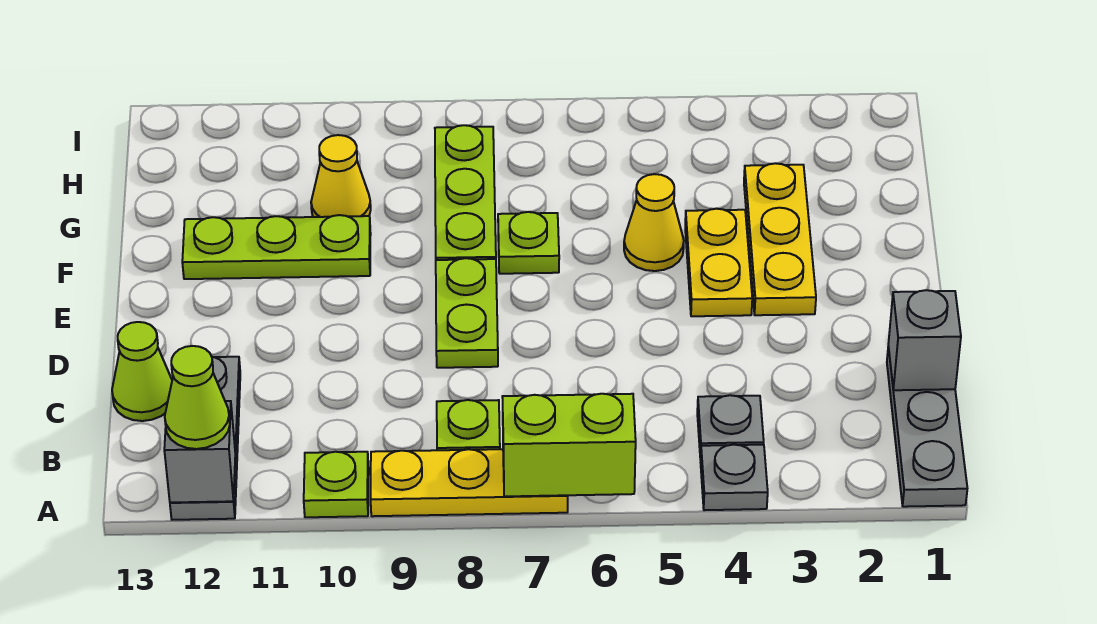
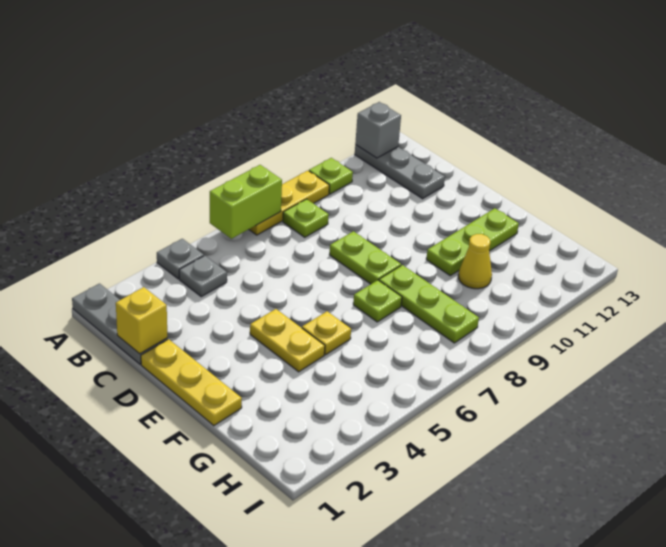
lime cone A12 level 3 -> none
grey brick C1 level 2 -> yellow brick C1 level 2
lime cone C13 level 1 -> none
yellow plate E3:G3 level 1 -> yellow plate D1:F1 level 1
yellow cone F5 level 1 -> yellow plate F5 level 1

